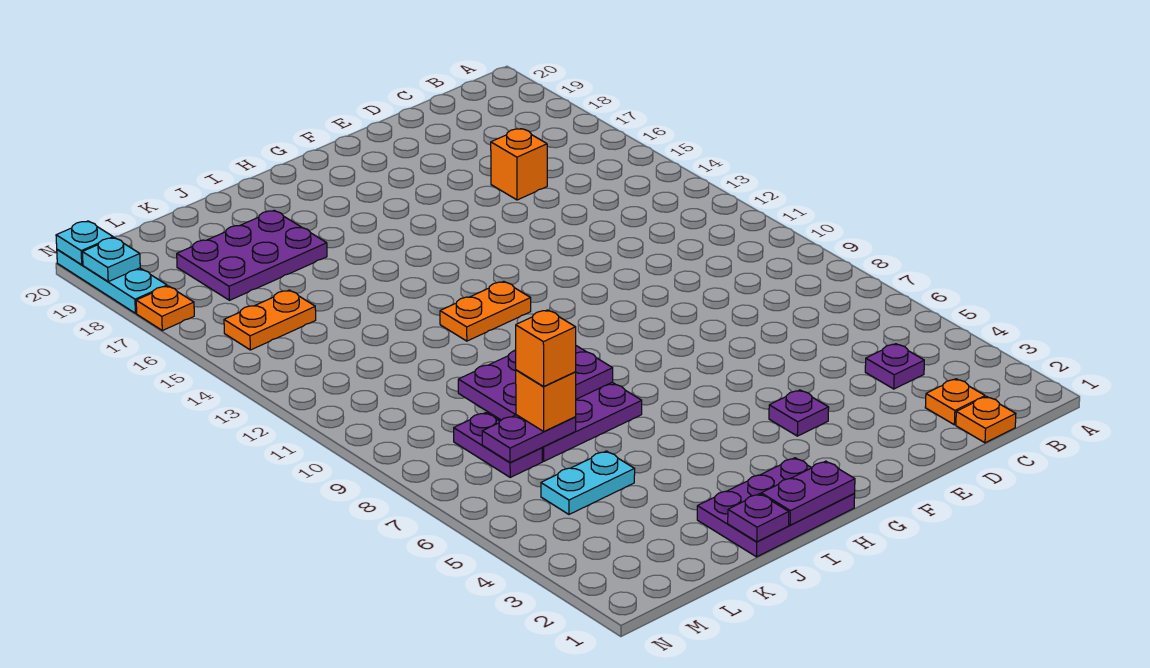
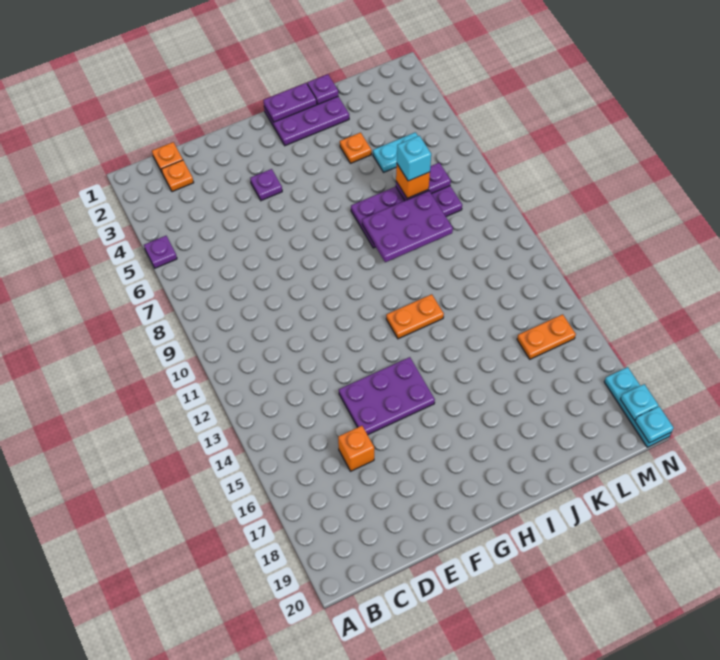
purple plate C4 level 1 -> purple plate A5 level 1
purple plate J17:L18 level 1 -> purple plate E14:G15 level 1
orange brick K7 level 4 -> cyan brick K7 level 4
orange plate N17 level 1 -> orange plate J4 level 1

